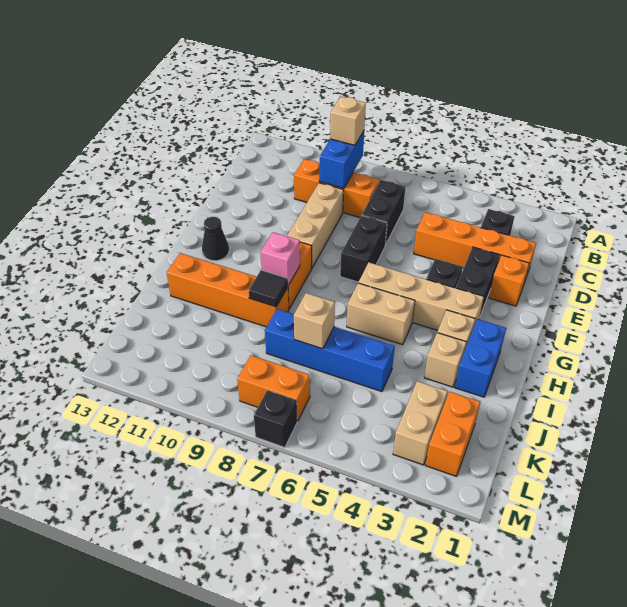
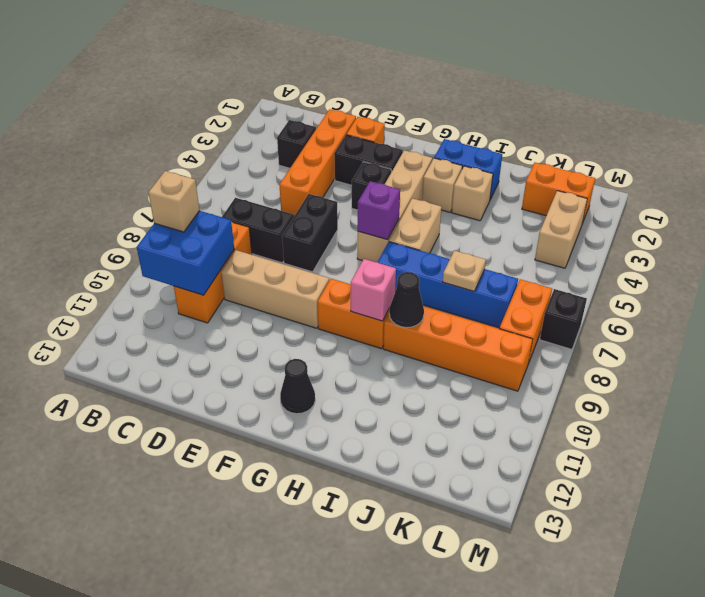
blue brick B9:C9 level 2 -> blue brick B9:C10 level 2
black brick E7:F7 level 1 -> black brick E6:E7 level 1
none -> purple brick G6 level 2
orange brick I9:I12 level 1 -> orange brick I9:L9 level 1
black tile I9 level 2 -> black cone I9 level 2
blue brick J5:J8 level 1 -> blue brick H7:K7 level 1
tan brick J7 level 2 -> tan plate J7 level 2
tan brick K3:L3 level 1 -> tan brick L3:L4 level 1

